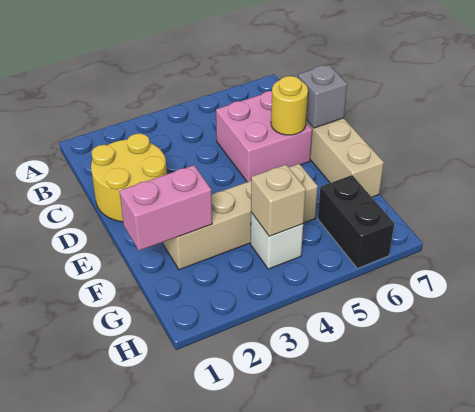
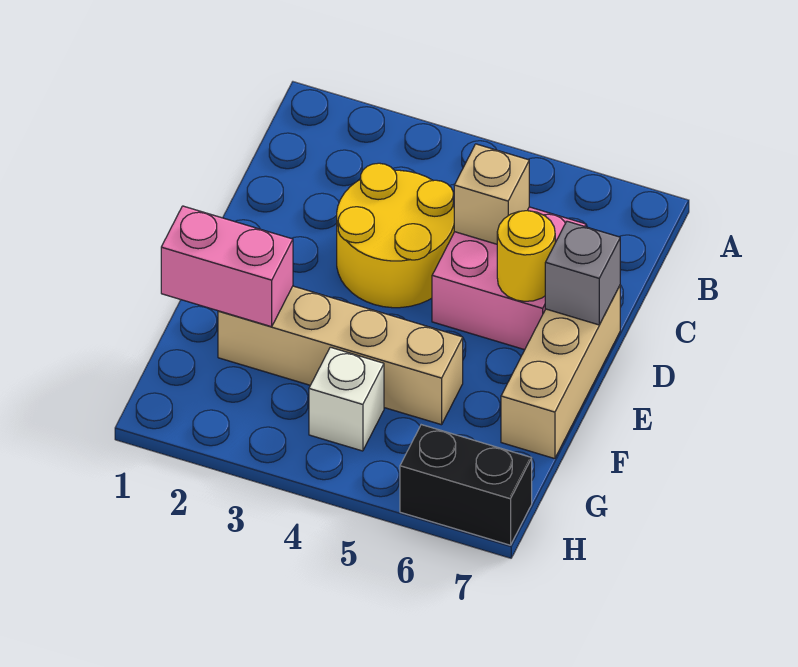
yellow round brick C1:D2 level 1 -> yellow round brick C3:D4 level 1
tan brick G4 level 2 -> tan brick C5 level 2
black brick G6:H6 level 1 -> black brick H6:H7 level 1

